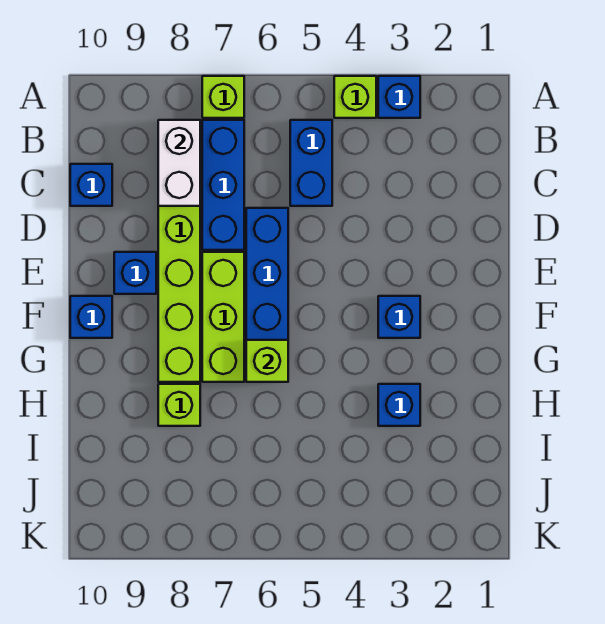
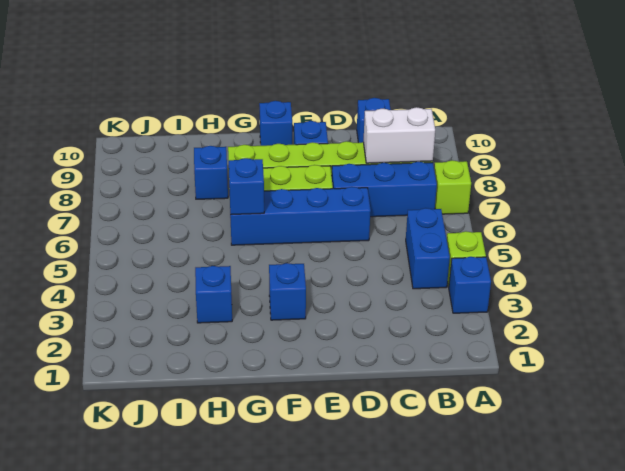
blue brick B5:C5 level 1 -> blue brick B4:B5 level 1
lime brick G6 level 2 -> blue brick G6 level 2
lime brick H8 level 1 -> blue brick H8 level 1

